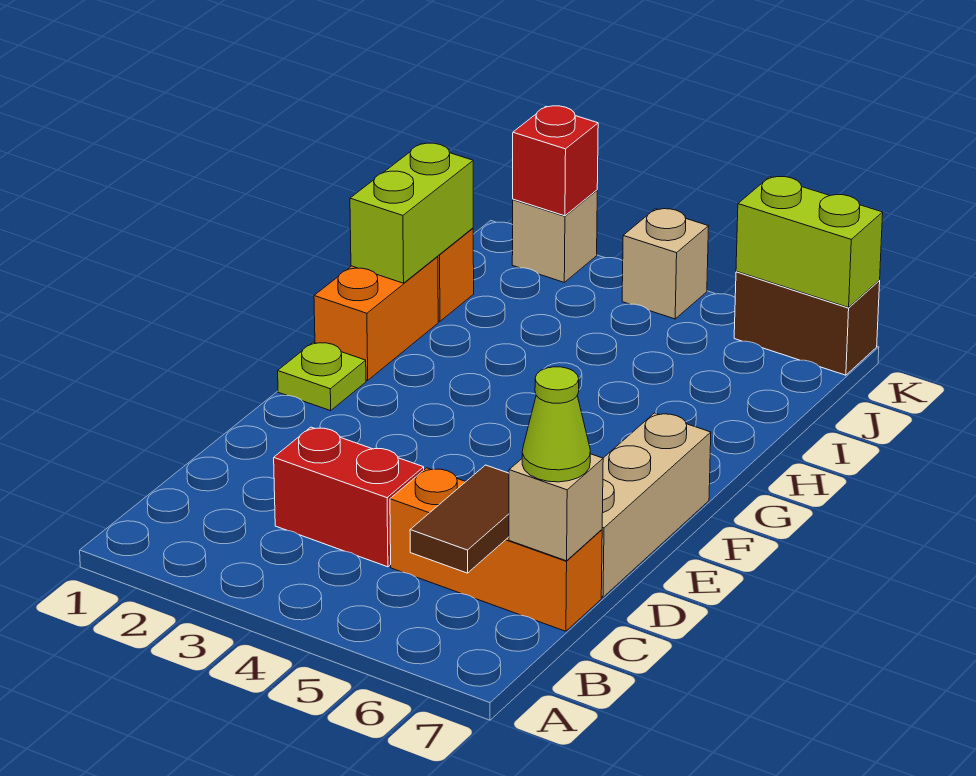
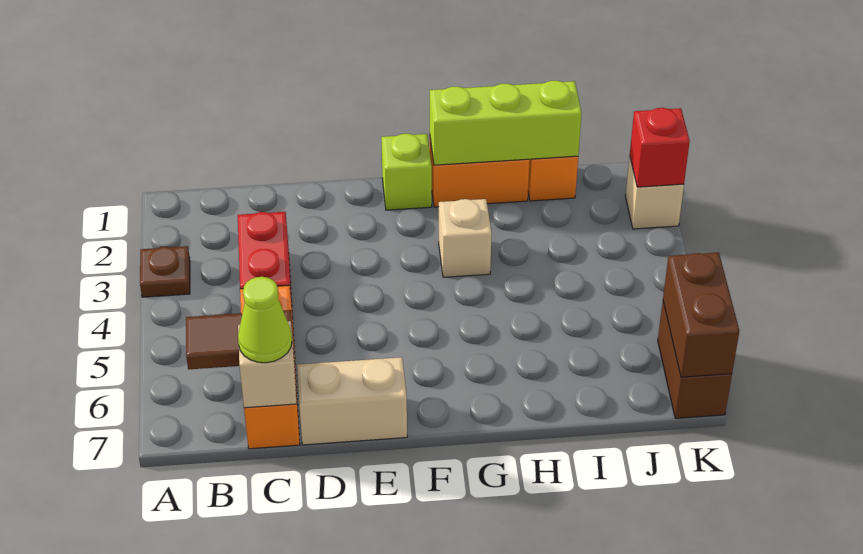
none -> brown plate A3 level 1
tan brick D7:F7 level 1 -> tan brick D7:E7 level 1
lime plate F1 level 1 -> lime brick F1 level 1
lime brick H1:I1 level 2 -> lime brick G1:I1 level 2
tan brick K4 level 1 -> tan brick G3 level 1
lime brick K6:K7 level 2 -> brown brick K6:K7 level 2

